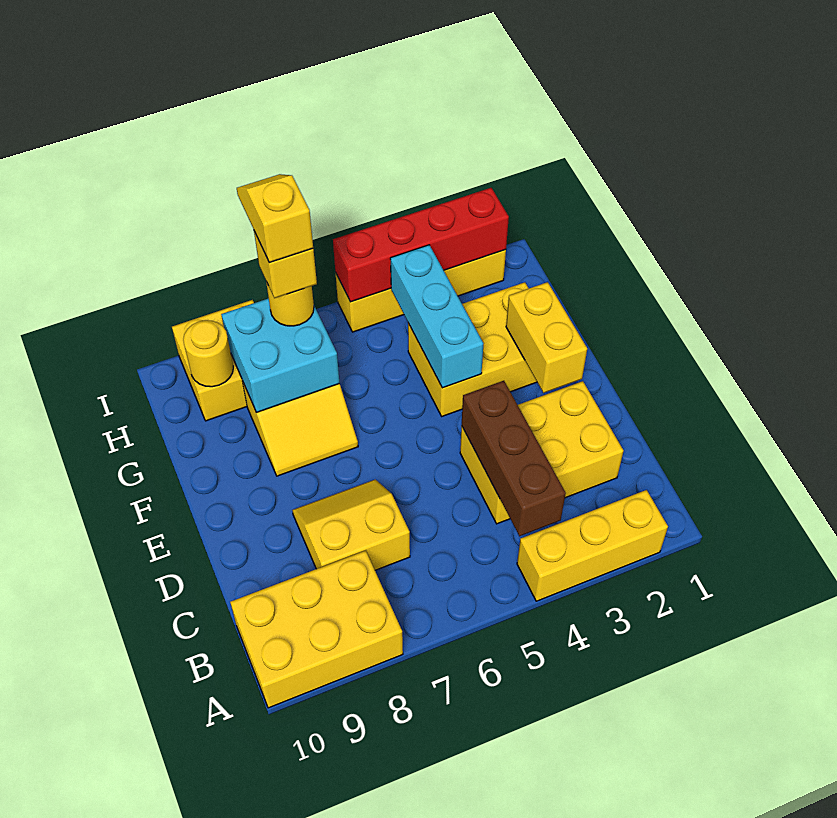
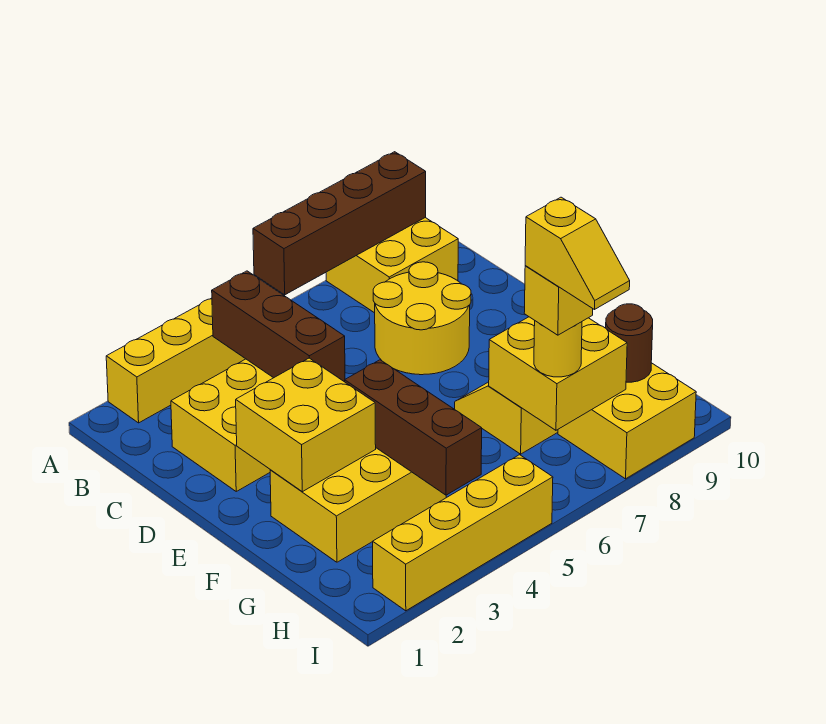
none -> brown brick A6:A9 level 2
yellow brick A8:B10 level 1 -> yellow brick A8:B9 level 1
yellow slope C7:D8 level 1 top C -> yellow round brick C7:D8 level 1
yellow brick E2:F2 level 2 -> yellow brick E2:F3 level 2
cyan brick F4:H4 level 2 -> brown brick F4:H4 level 2
cyan brick G7:H8 level 2 -> yellow brick G7:H8 level 2
yellow round brick H9 level 2 -> brown round brick H9 level 2
red brick I2:I5 level 2 -> none

